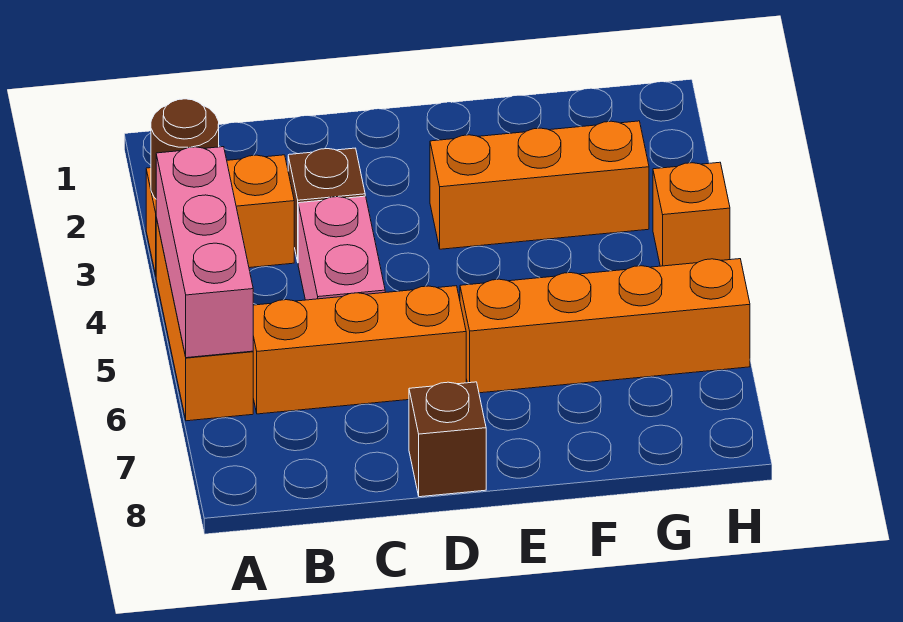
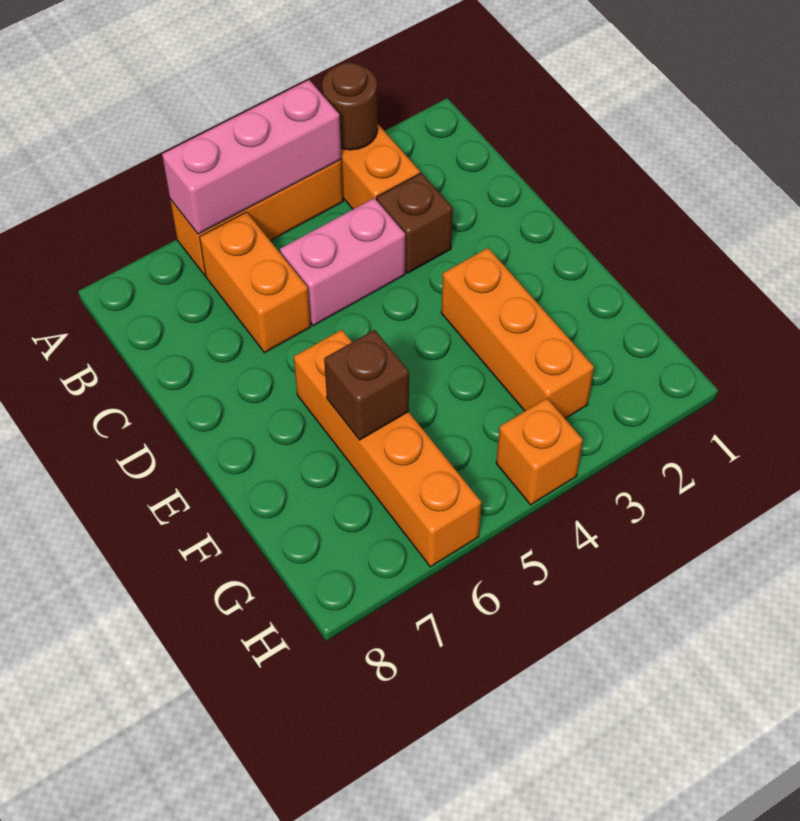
orange brick B6:D6 level 1 -> orange brick B6:C6 level 1
brown brick D8 level 1 -> brown brick F6 level 2

